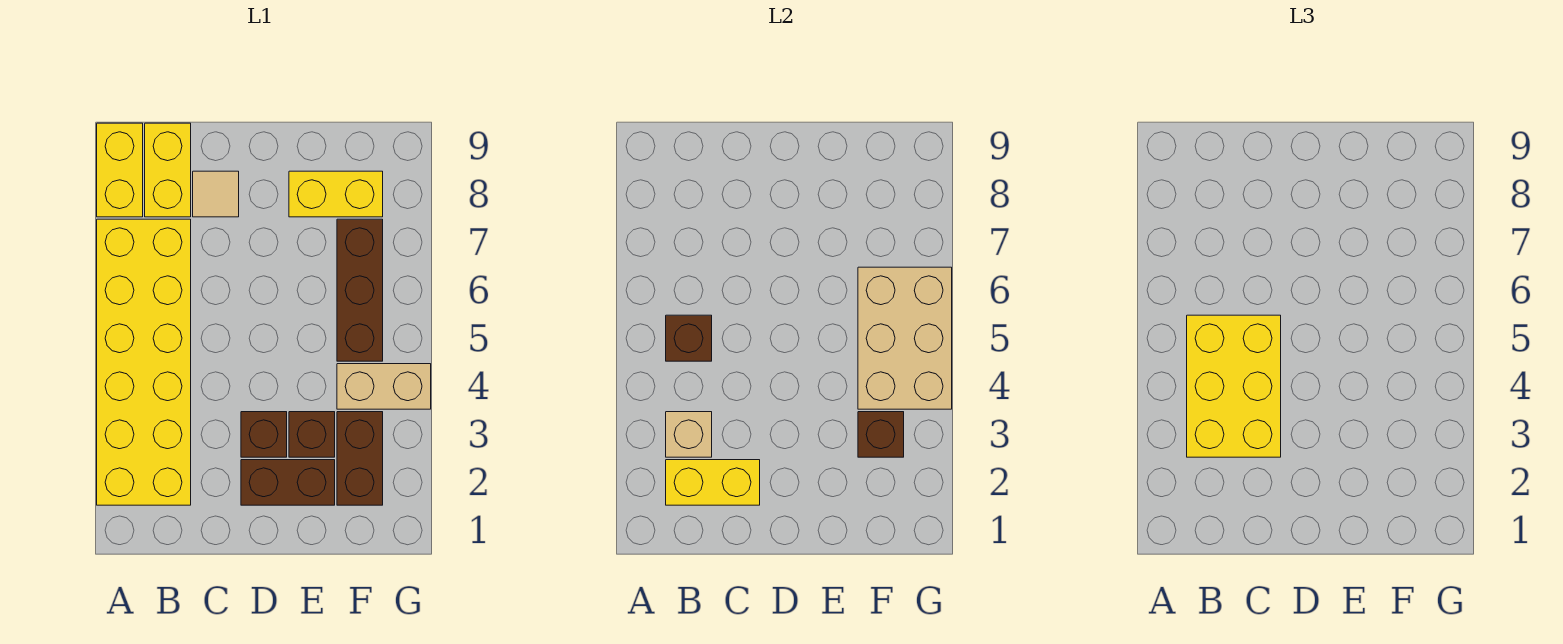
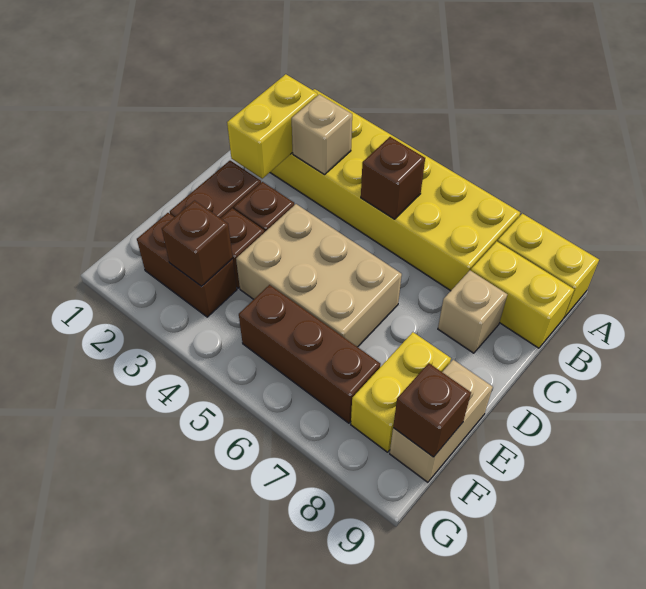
yellow brick B3:C5 level 3 -> none
tan tile C8 level 1 -> tan brick C8 level 1
tan brick F4:G4 level 1 -> tan brick E9:F9 level 1
tan brick F4:G6 level 2 -> tan brick D4:E6 level 1
none -> brown brick F9 level 2

